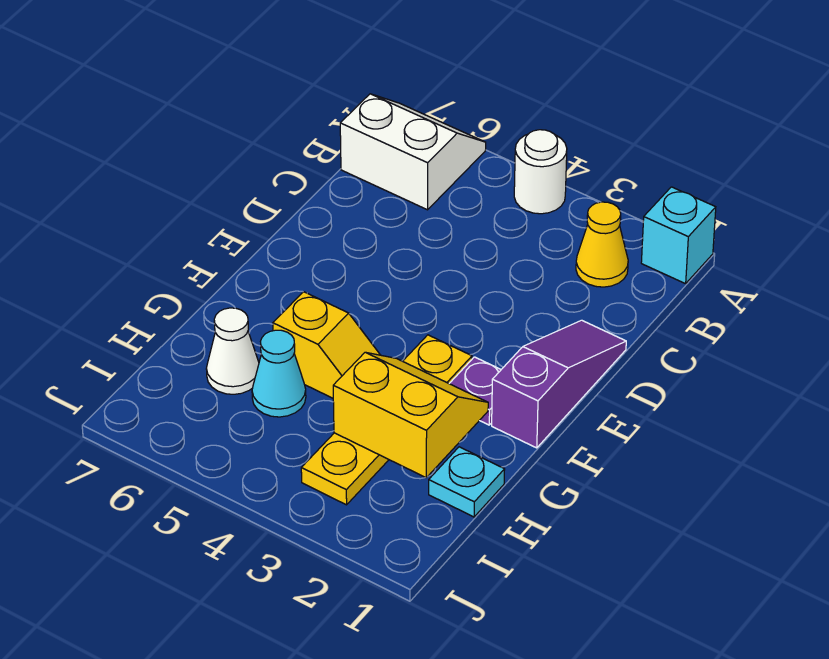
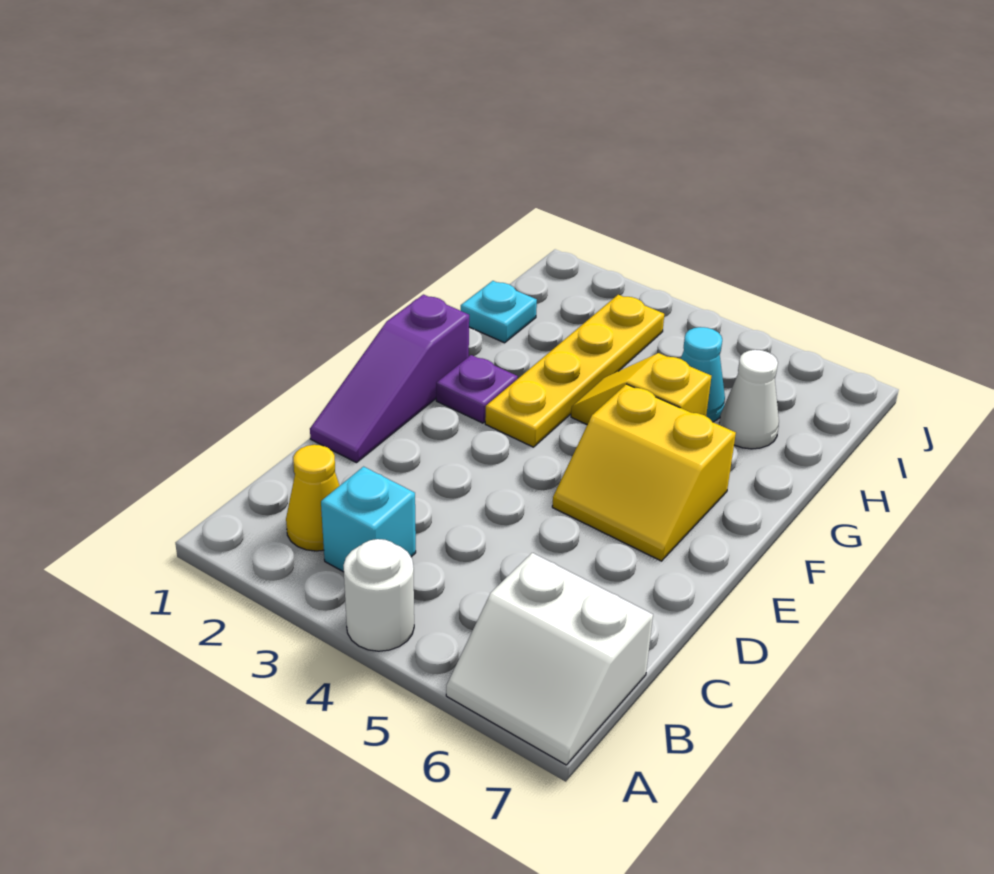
cyan brick A1 level 1 -> cyan brick B3 level 1
yellow slope G2:H3 level 2 top H -> yellow slope E5:F6 level 1 top F

